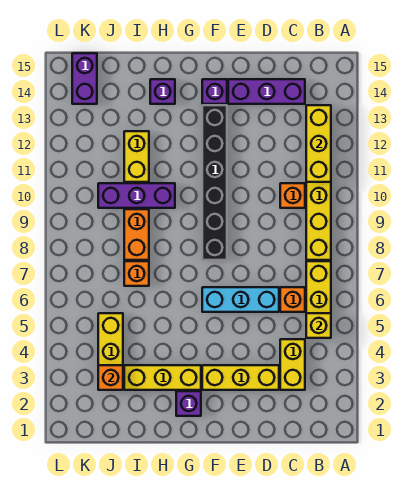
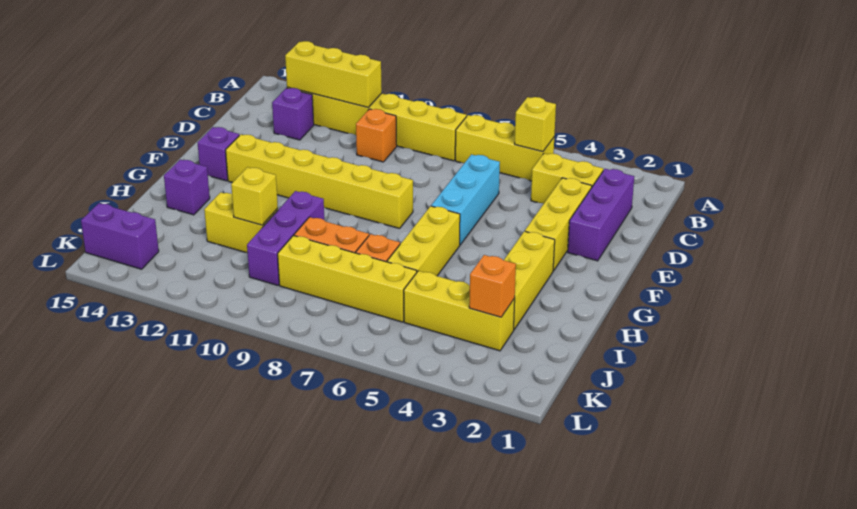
orange brick C6 level 1 -> none
purple brick C14:E14 level 1 -> purple brick C2:E2 level 1
black brick F8:F13 level 1 -> yellow brick F8:F13 level 1
purple brick G2 level 1 -> purple brick C13 level 1
none -> yellow brick G6:I6 level 1
none -> yellow brick I11 level 2
none -> yellow brick J6:J9 level 1

